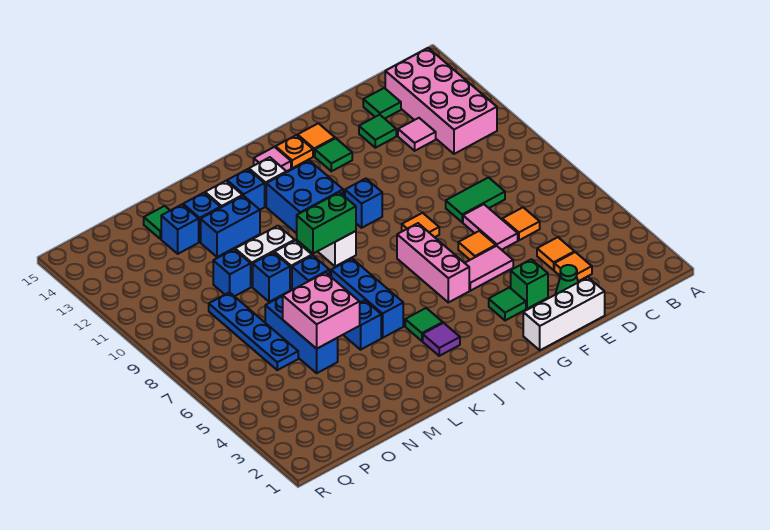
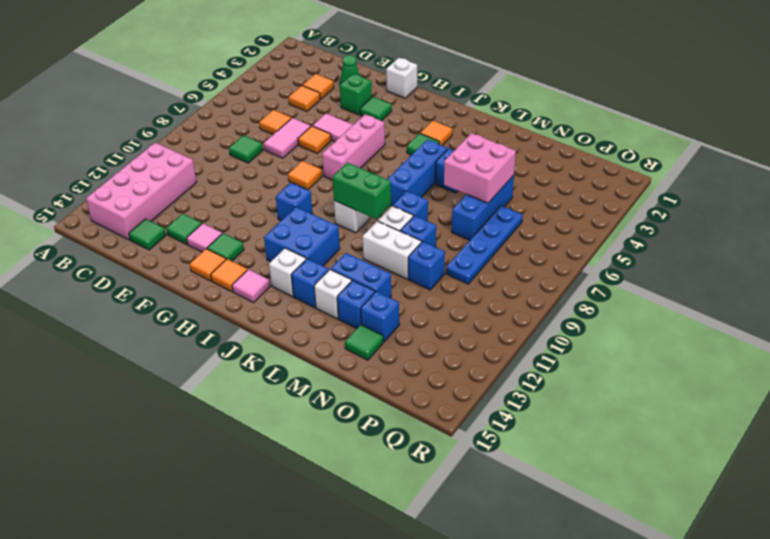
green tile D8:E8 level 1 -> green tile D8 level 1
pink tile D12 level 1 -> pink tile F13 level 1
white brick E1:G1 level 1 -> white brick G1 level 1
orange plate H14 level 1 -> orange tile H14 level 1
purple tile J3 level 1 -> orange tile J3 level 1

